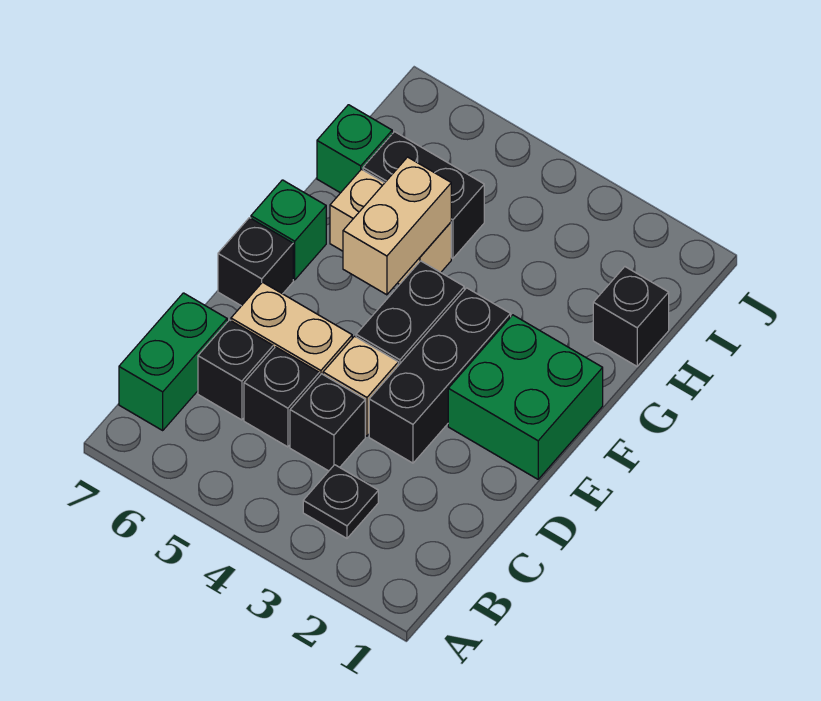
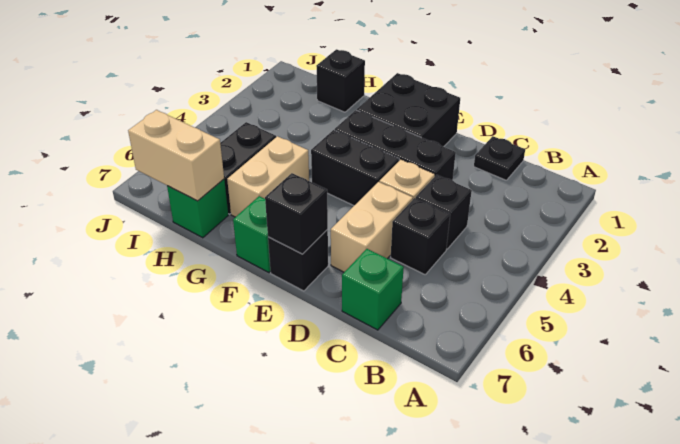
black plate B3 level 1 -> black plate C1 level 1
green brick B7:C7 level 1 -> green brick C7 level 1
black brick C6 level 1 -> black brick E7 level 2
green brick E1:F2 level 1 -> black brick E1:F2 level 1
tan brick F5:G5 level 2 -> tan brick H7:I7 level 2

